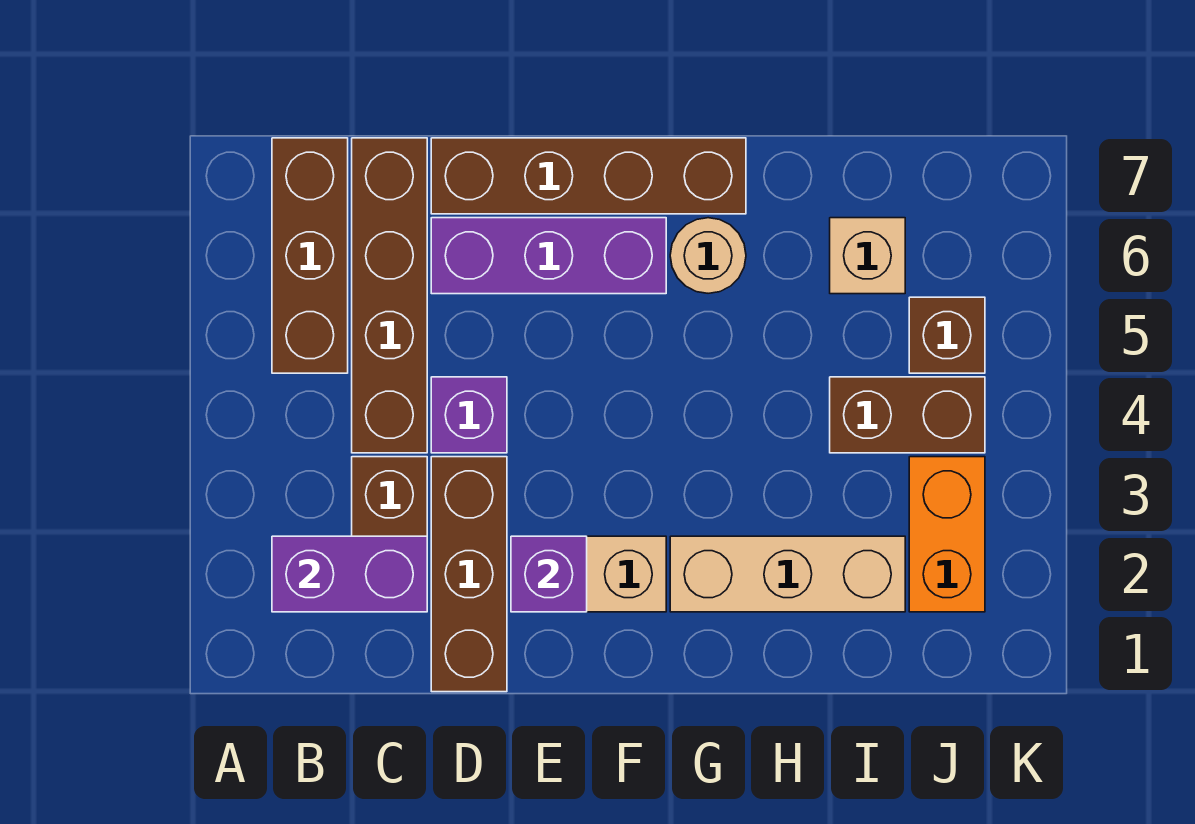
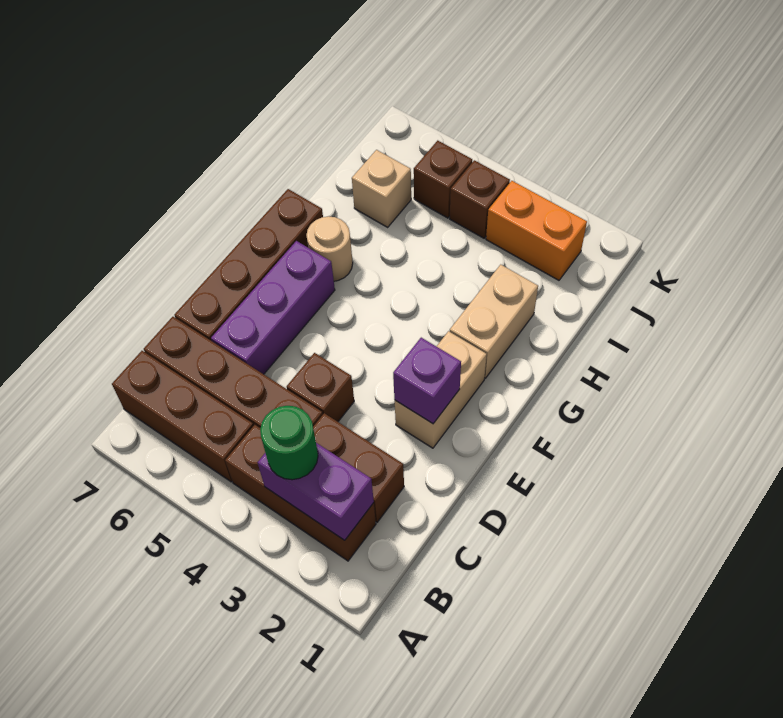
purple brick B2:C2 level 2 -> purple brick B2:B3 level 2
none -> green round brick B3 level 3
brown brick D1:D3 level 1 -> brown brick B2:B4 level 1
purple brick D4 level 1 -> brown brick D4 level 1
tan brick G2:I2 level 1 -> tan brick G2:H2 level 1
brown brick I4:J4 level 1 -> brown brick J4 level 1

